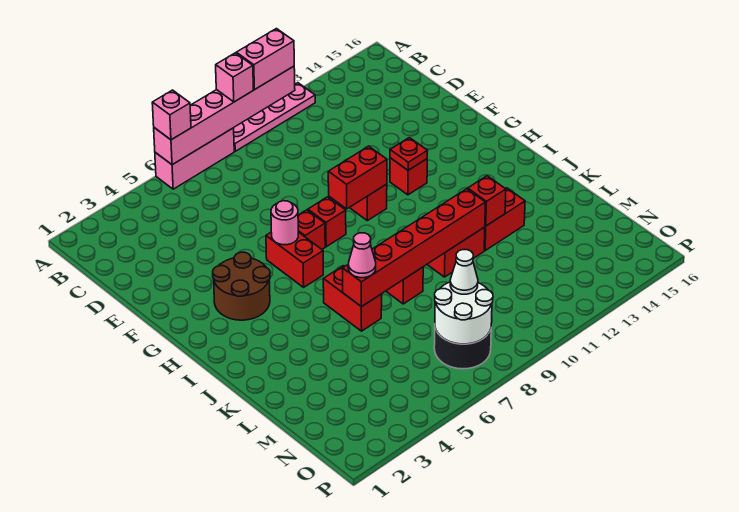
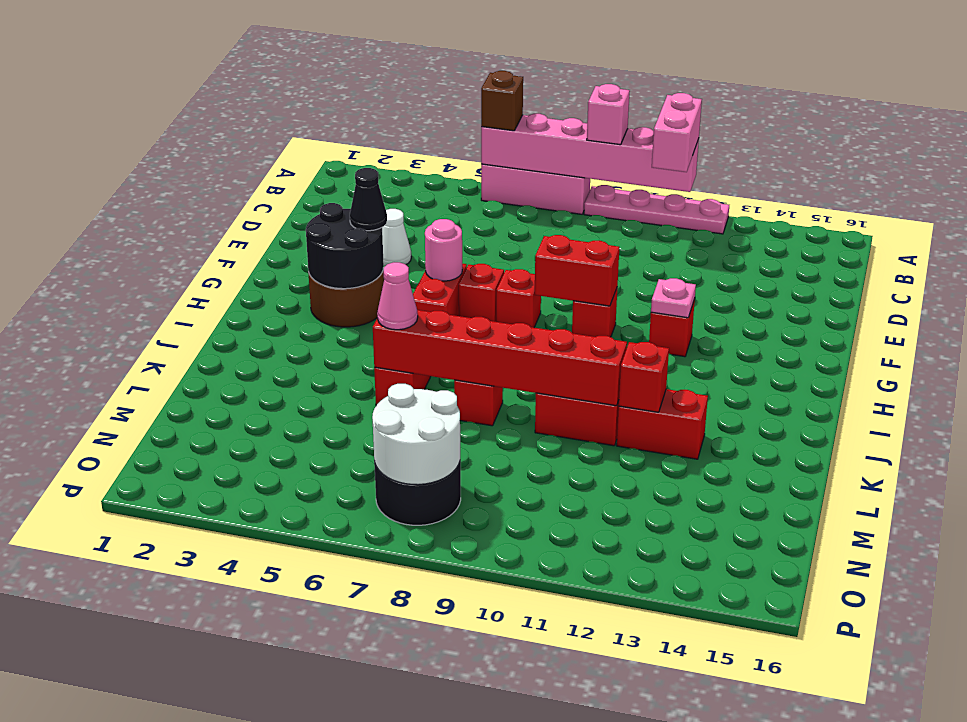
pink brick A6 level 3 -> brown brick A6 level 3
pink brick A10:A11 level 3 -> pink brick A11:B11 level 3
none -> black round brick G3:H4 level 2
none -> black cone G4 level 3
red plate G12 level 2 -> pink plate G12 level 2
white cone N8 level 3 -> white cone E4 level 1

